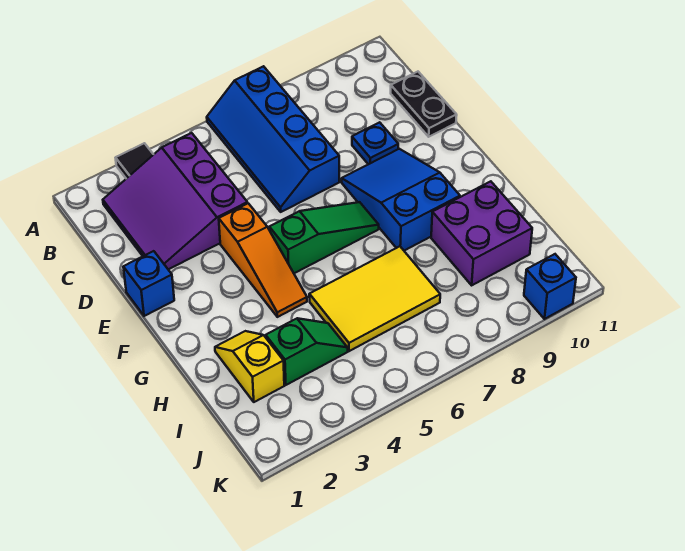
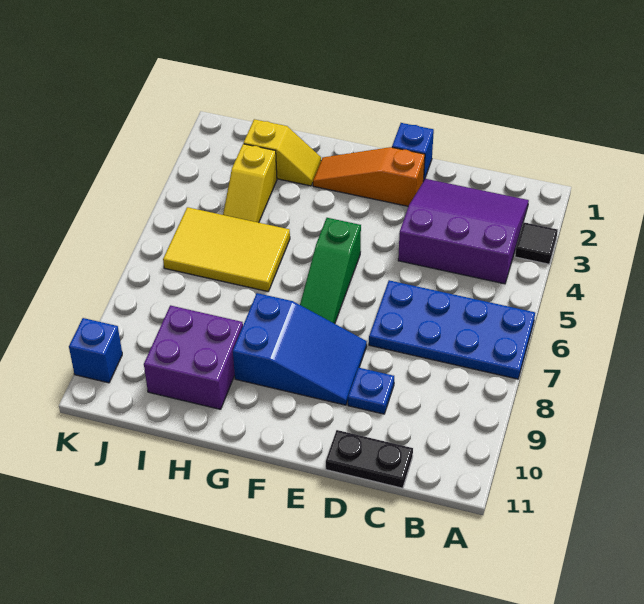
blue slope A6:D7 level 1 top 7 -> blue plate A6:D7 level 1
orange slope E4:G4 level 1 top E -> orange slope E2:G2 level 1 top E
yellow tile H5:I7 level 1 -> yellow tile H5:J6 level 1
green slope I3:I4 level 1 top 3 -> yellow slope I3:I4 level 1 top 3

